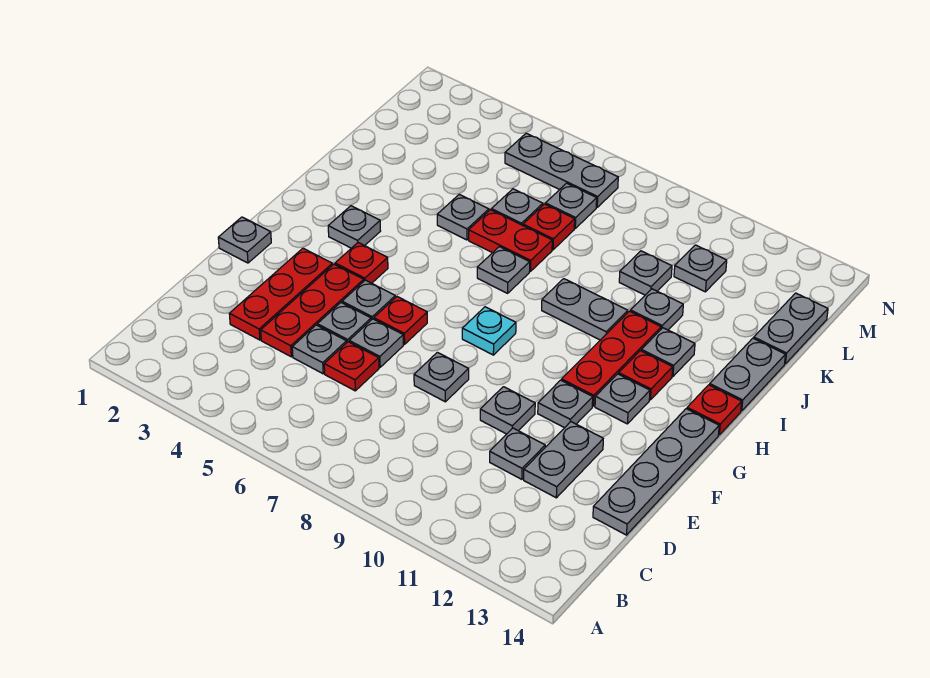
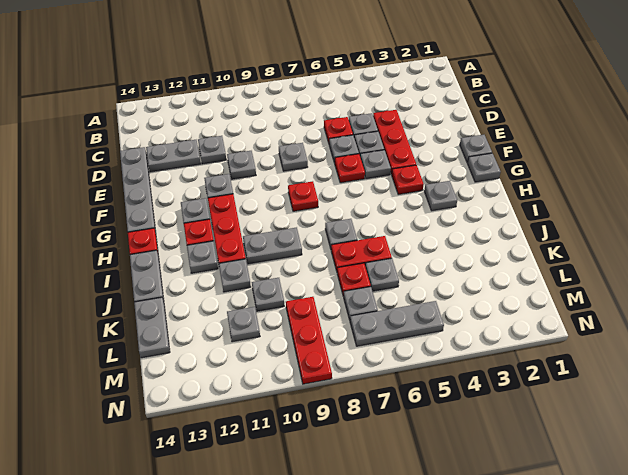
red plate D3:F3 level 1 -> red plate L9:N9 level 1
grey plate D12:E12 level 1 -> grey plate D12:D13 level 1
cyan plate G8 level 1 -> red plate G8 level 1
grey plate J5 level 1 -> grey plate G1 level 1

